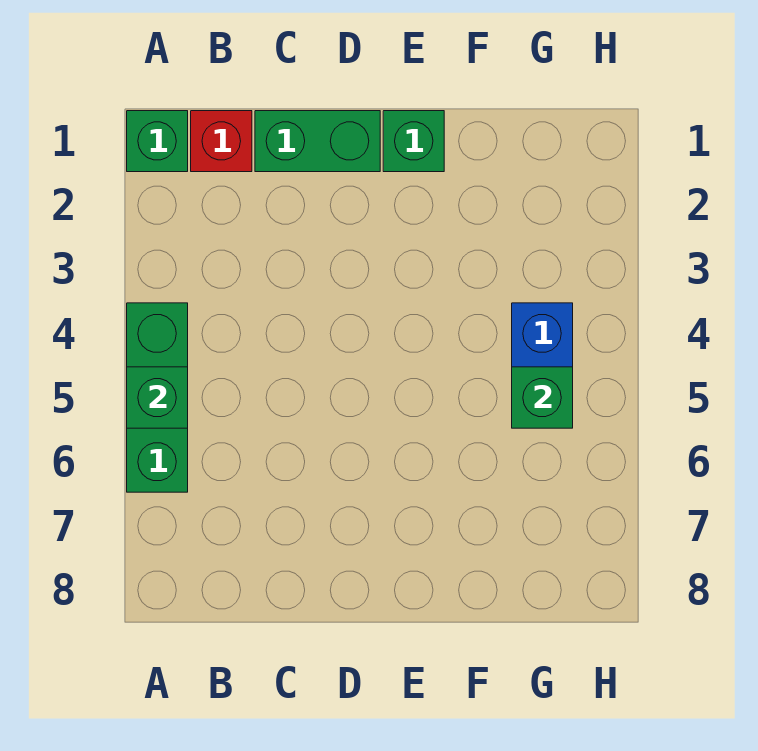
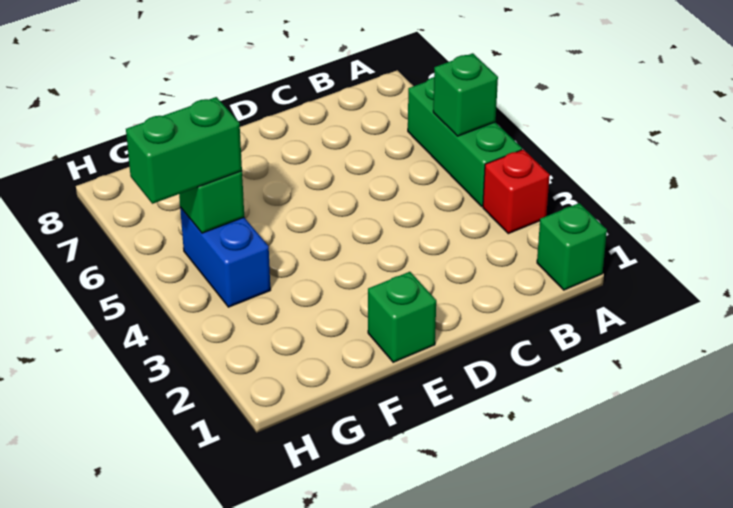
red brick B1 level 1 -> red brick A3 level 1
green brick C1:D1 level 1 -> green brick G5:H5 level 3

